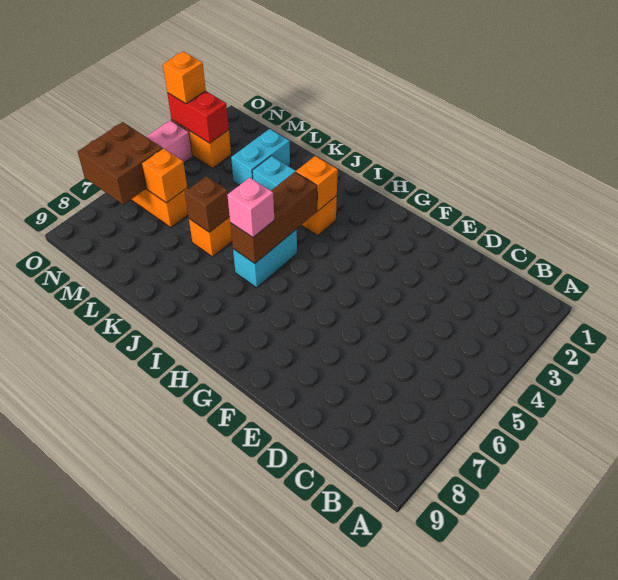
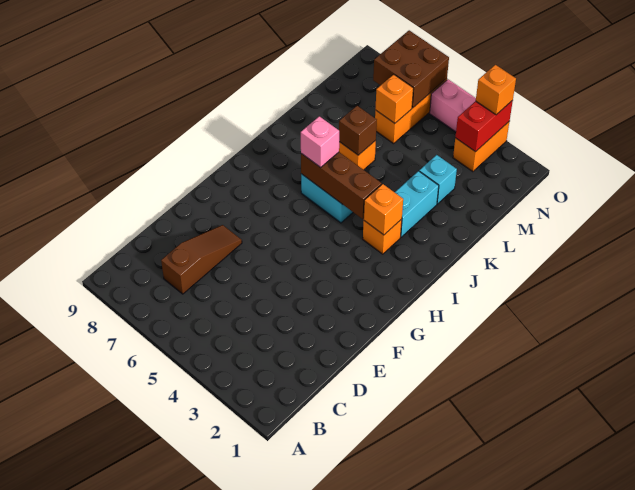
none -> brown slope C7:E7 level 1 top C
cyan brick L2:L3 level 1 -> cyan brick L3 level 1

